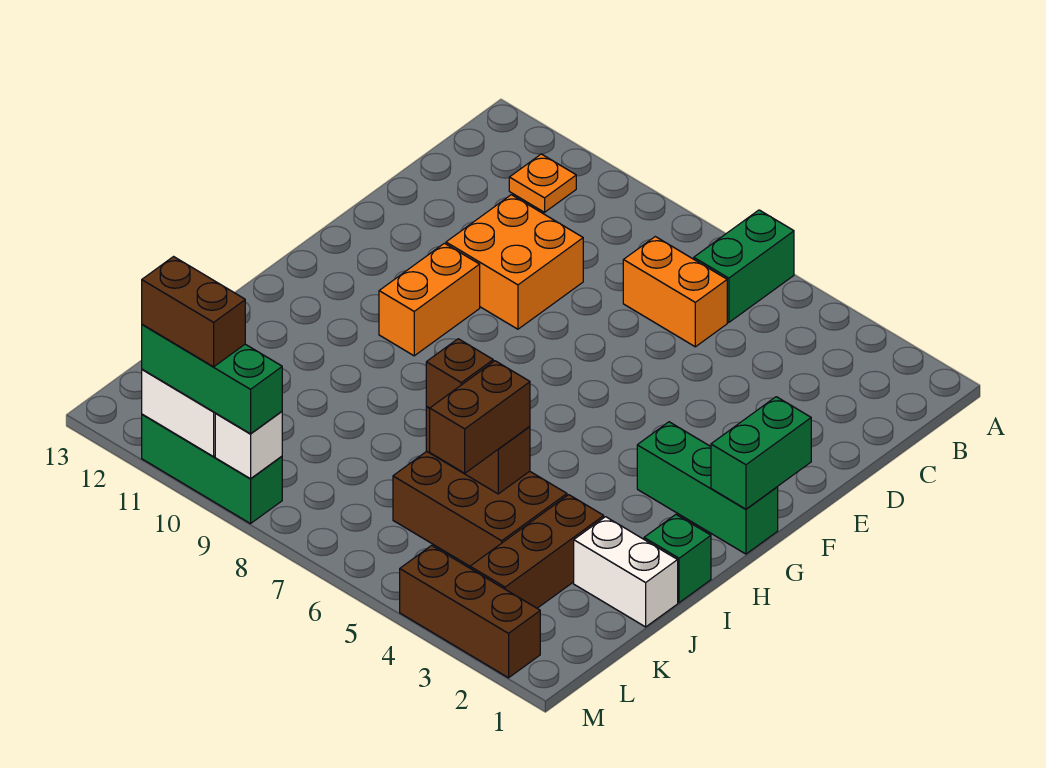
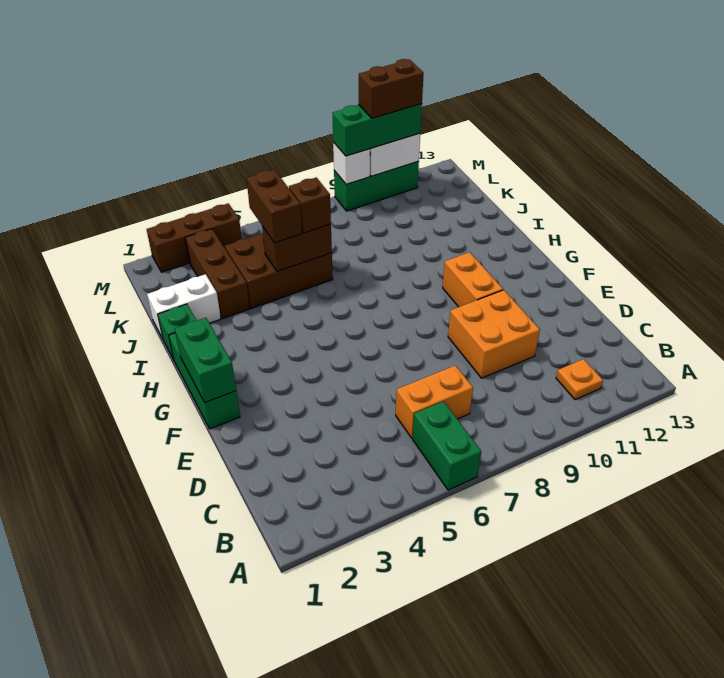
green brick G1:G3 level 1 -> green brick F1:H1 level 1

